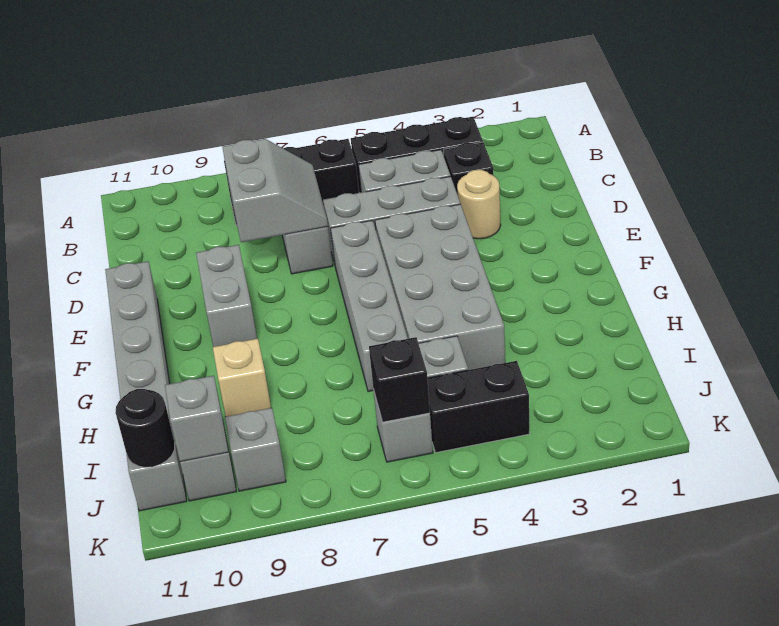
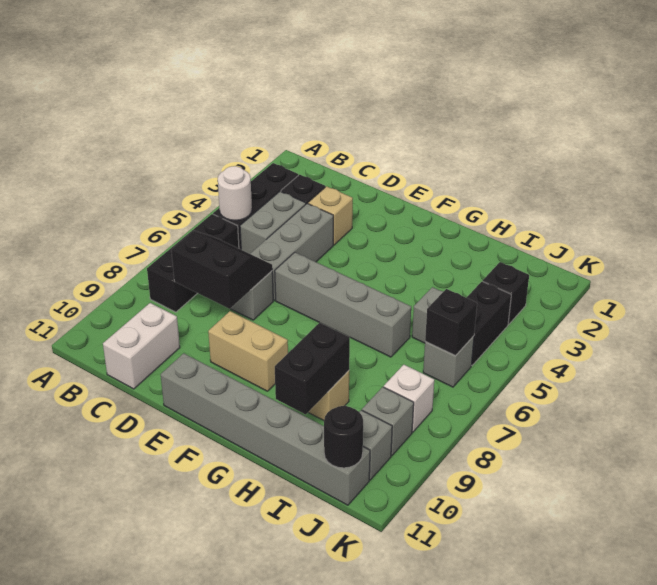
none -> white round brick B5 level 2
grey slope C7:D8 level 2 top 8 -> black slope C7:D8 level 2 top 8
none -> white brick C10:C11 level 1
tan round brick D3 level 1 -> tan brick D3 level 1
grey brick E4:H5 level 1 -> none
grey brick E9:F9 level 1 -> tan brick E9:F9 level 1
none -> black brick H9:H10 level 2
none -> black brick J3 level 1
none -> white brick J8 level 1
grey brick J10 level 2 -> none

